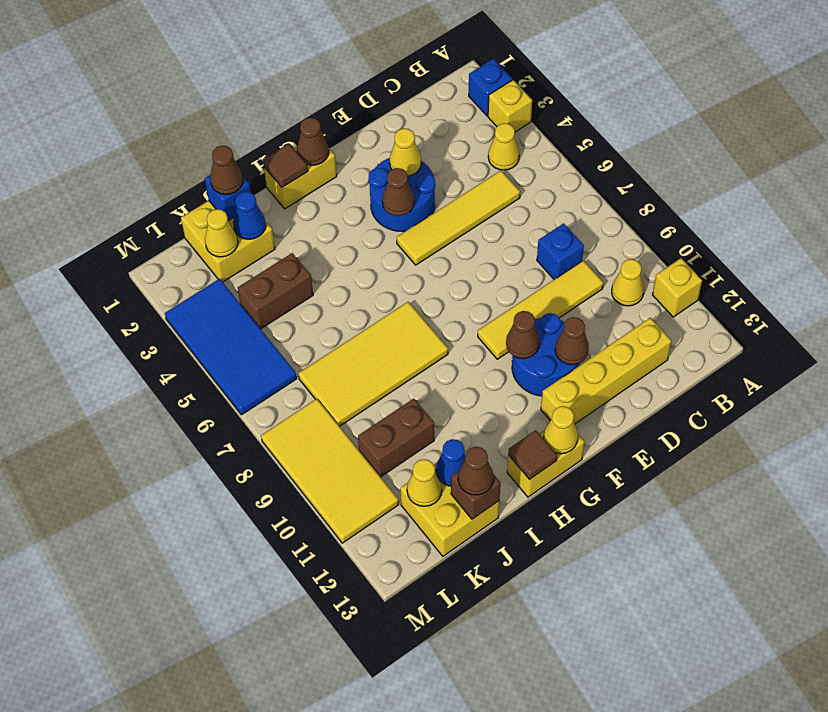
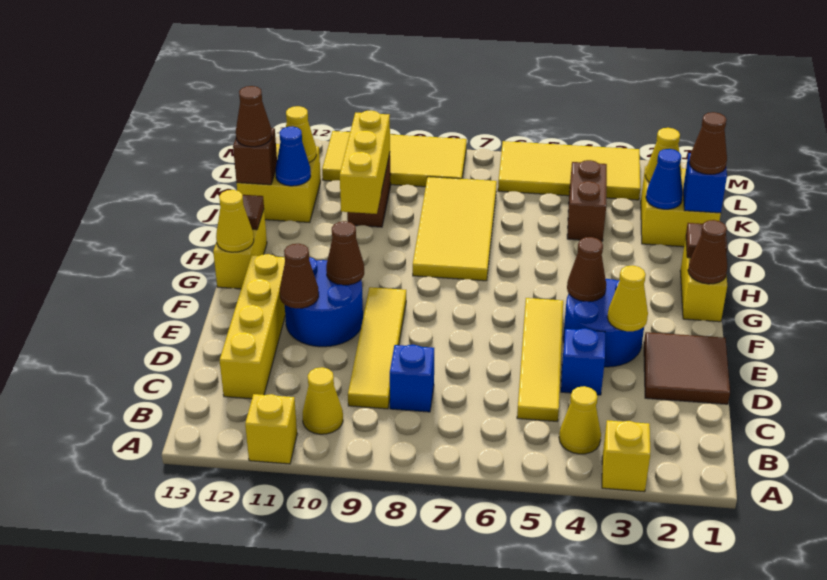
blue brick A2 level 1 -> blue brick D4 level 1
none -> brown tile D1:E2 level 1
none -> yellow brick I10:K10 level 2
blue tile L3:M6 level 1 -> yellow tile L3:M6 level 1

